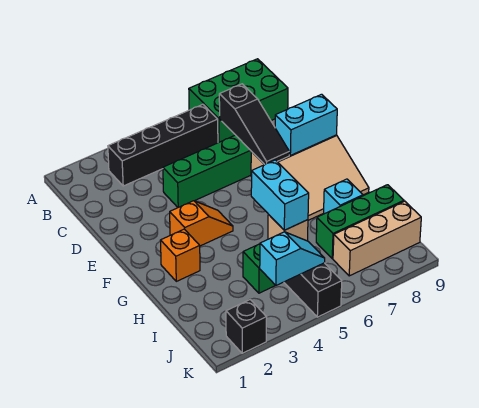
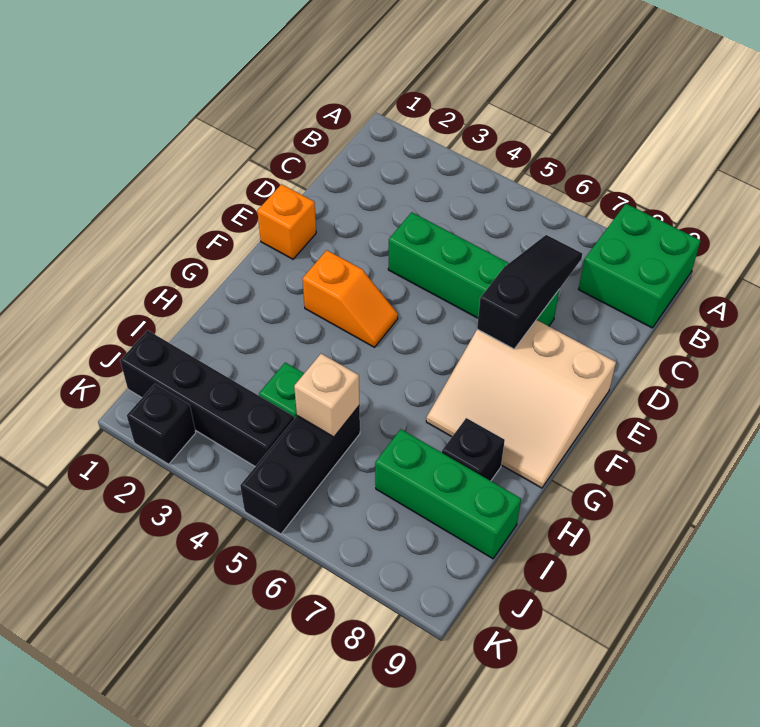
green brick A7:B9 level 1 -> green brick A8:B9 level 1
black brick B3:B6 level 1 -> black brick J1:J4 level 1
black slope C7:E7 level 2 top C -> black slope C7:E7 level 2 top E
cyan brick E8:E9 level 2 -> none
orange brick G2 level 1 -> orange brick E1 level 1
cyan brick H5:I5 level 3 -> none
cyan brick H8 level 1 -> black brick H8 level 1
cyan slope J4:J5 level 2 top 4 -> none
tan brick J7:J9 level 1 -> none

